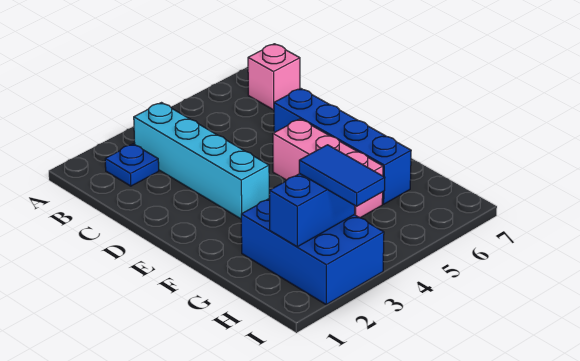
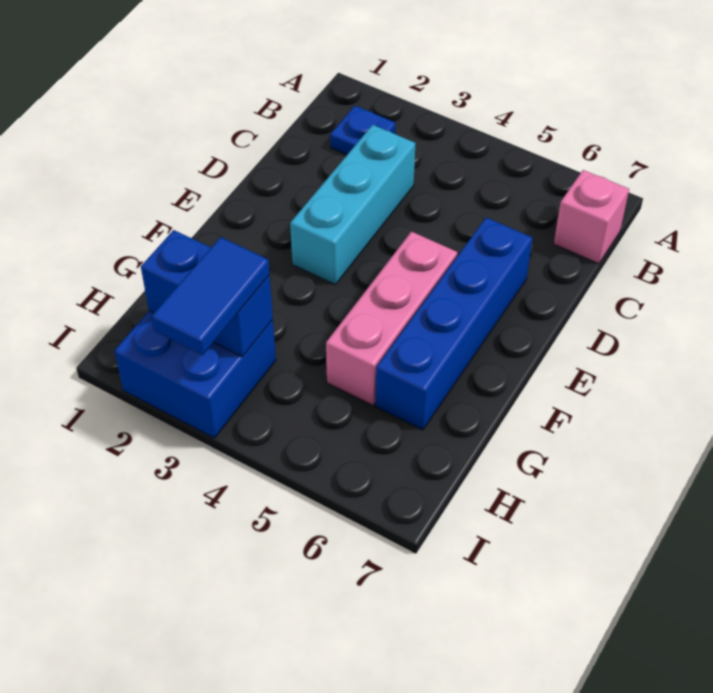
cyan brick B3:E3 level 1 -> cyan brick C3:E3 level 1
blue brick G2:I3 level 1 -> blue brick H2:I3 level 1

